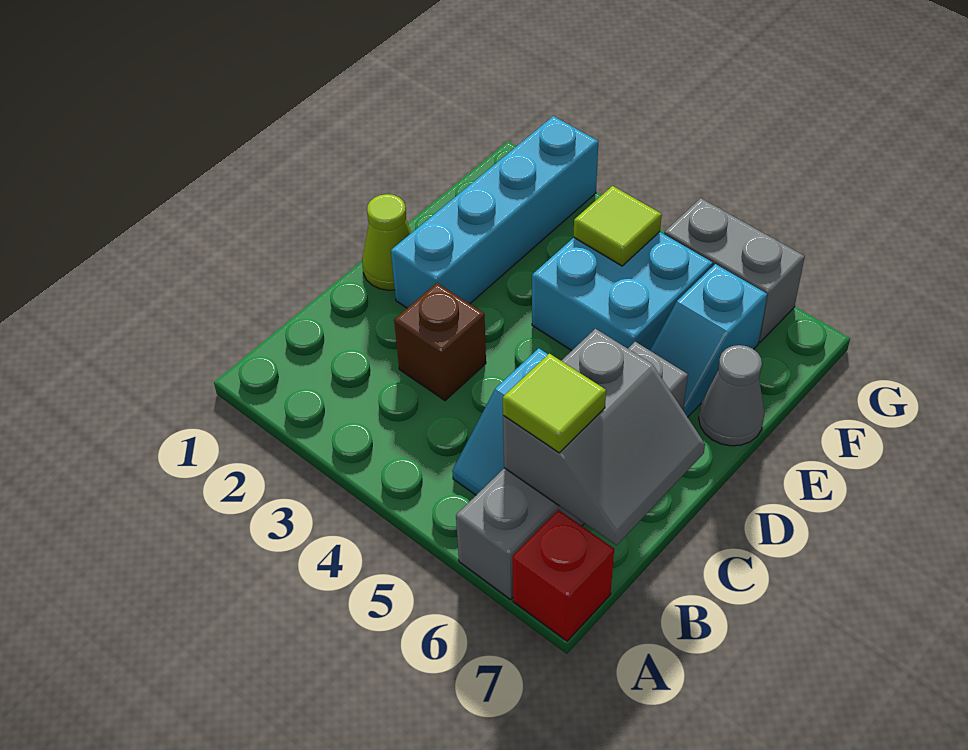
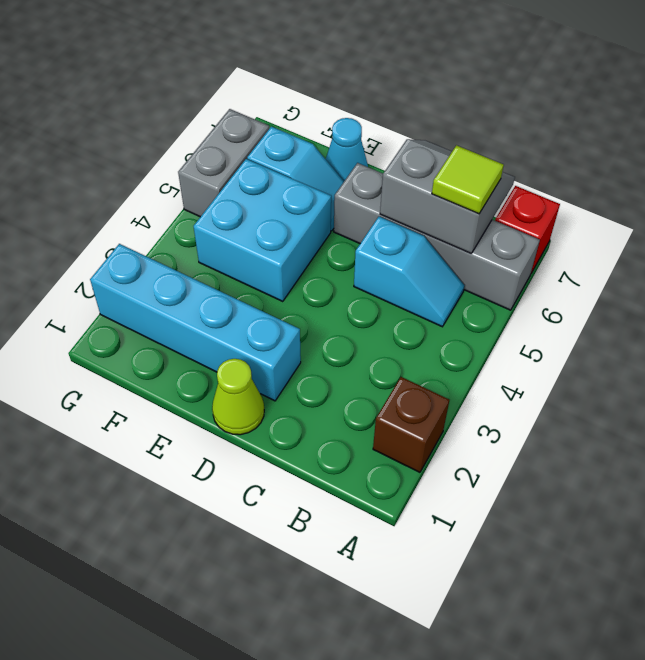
brown brick C3 level 1 -> brown brick A2 level 1
grey cone E7 level 1 -> cyan cone E7 level 1
lime tile F4 level 2 -> none

